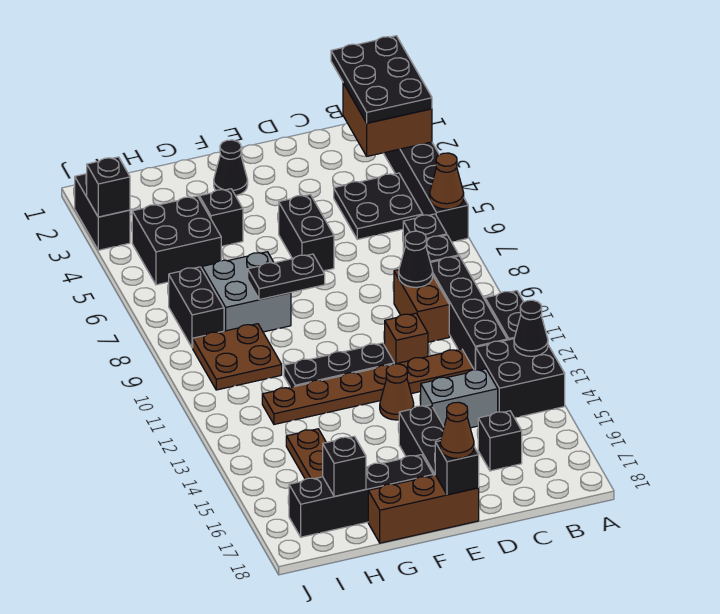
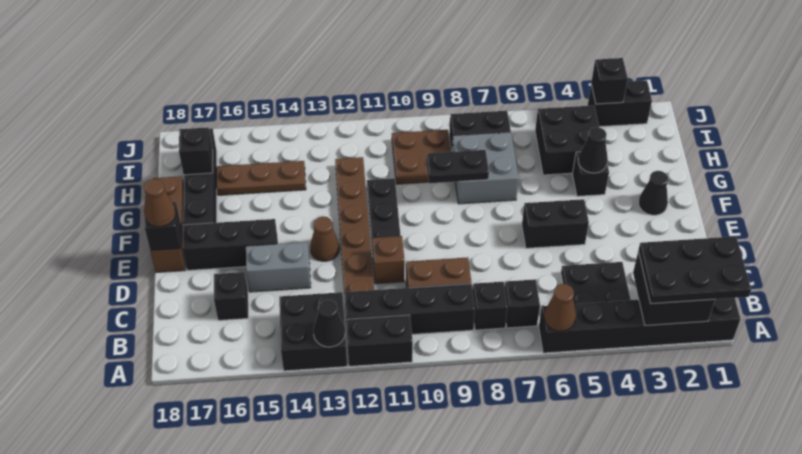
brown brick A2:B3 level 2 -> black brick A2:B3 level 2
black cone C9 level 2 -> black cone G4 level 2
grey brick C14:D14 level 1 -> grey brick D14:D15 level 1
black plate F8:G8 level 2 -> black plate G8:G9 level 2

